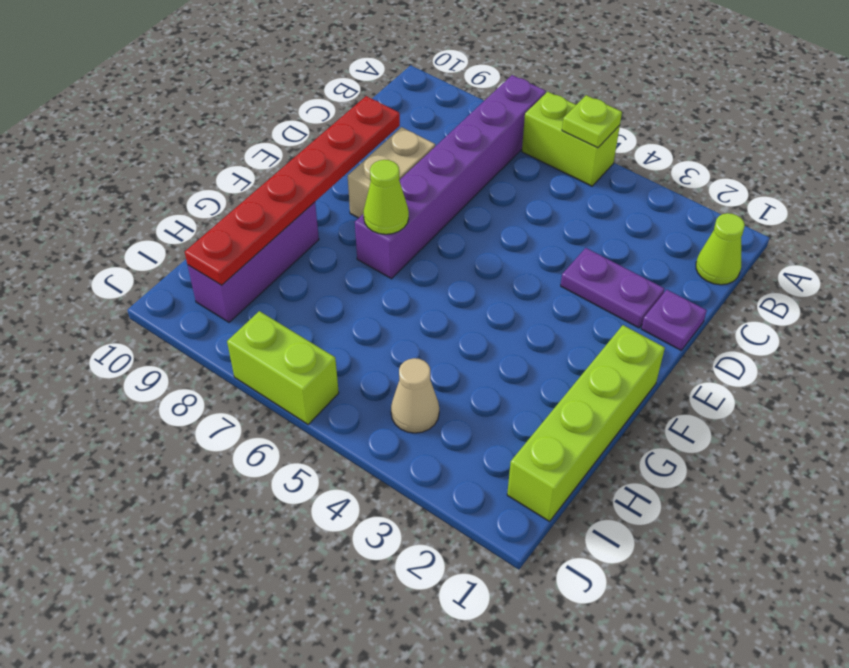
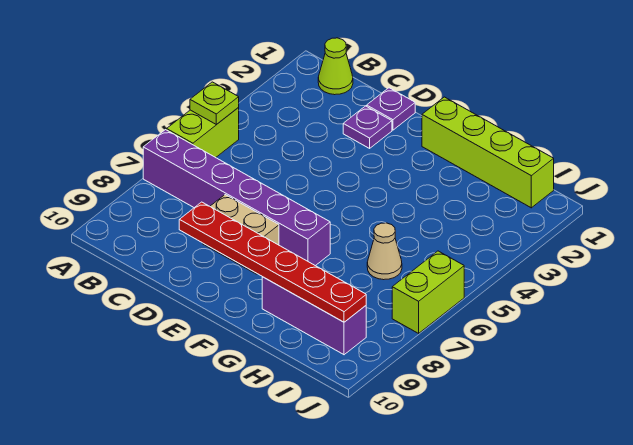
purple plate D2:D3 level 1 -> purple plate D2 level 1
lime cone F7 level 2 -> none
tan cone I4 level 1 -> tan cone H6 level 1

